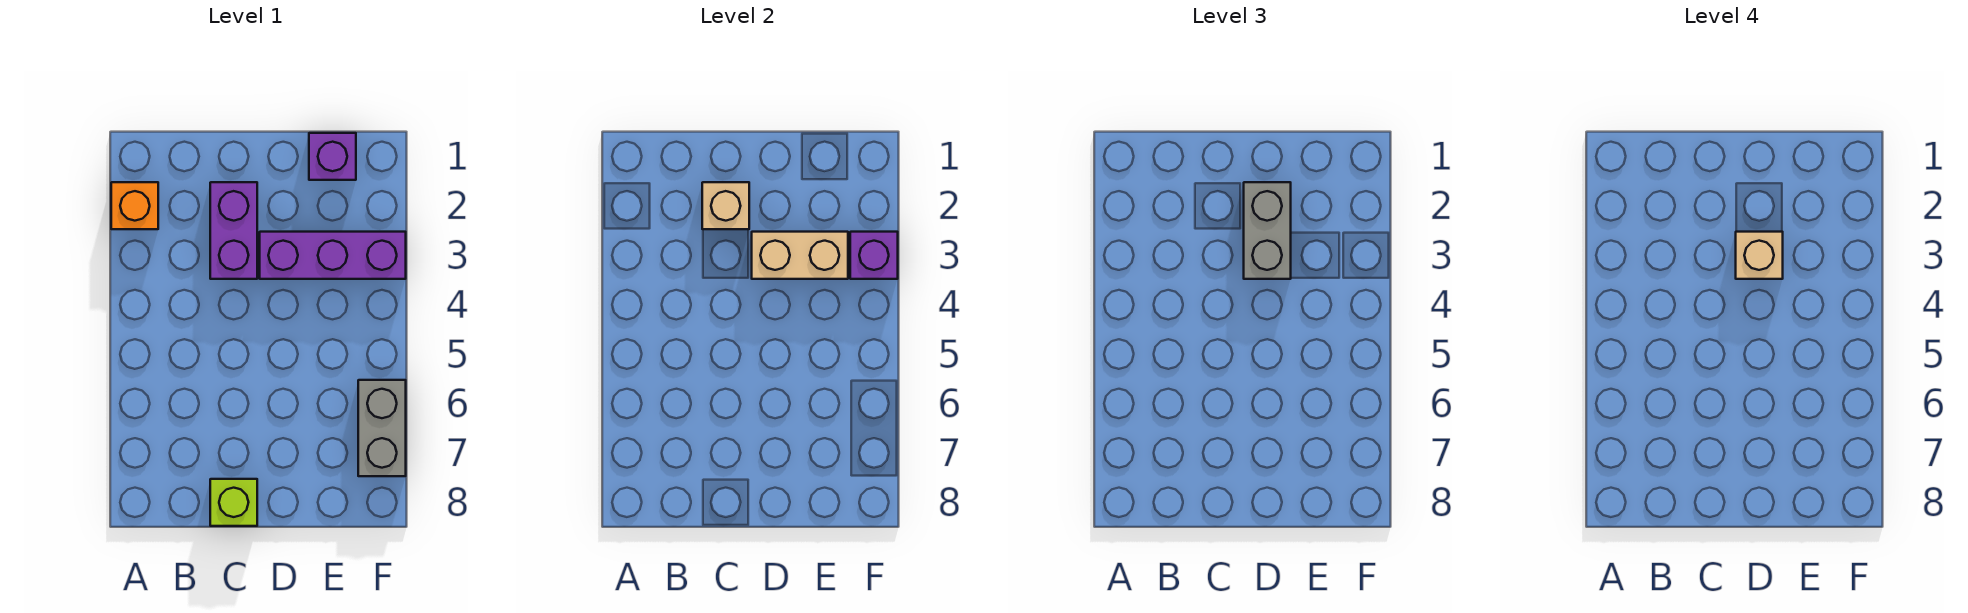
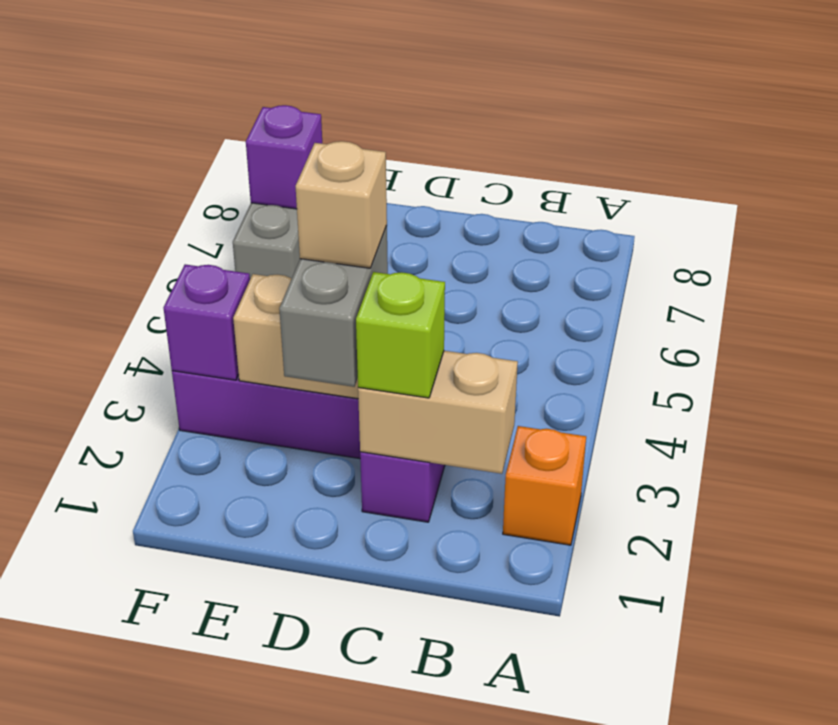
tan brick C2 level 2 -> tan brick B2:C2 level 2
lime brick C8 level 1 -> lime brick C2 level 3
purple brick E1 level 1 -> purple brick F7 level 2

